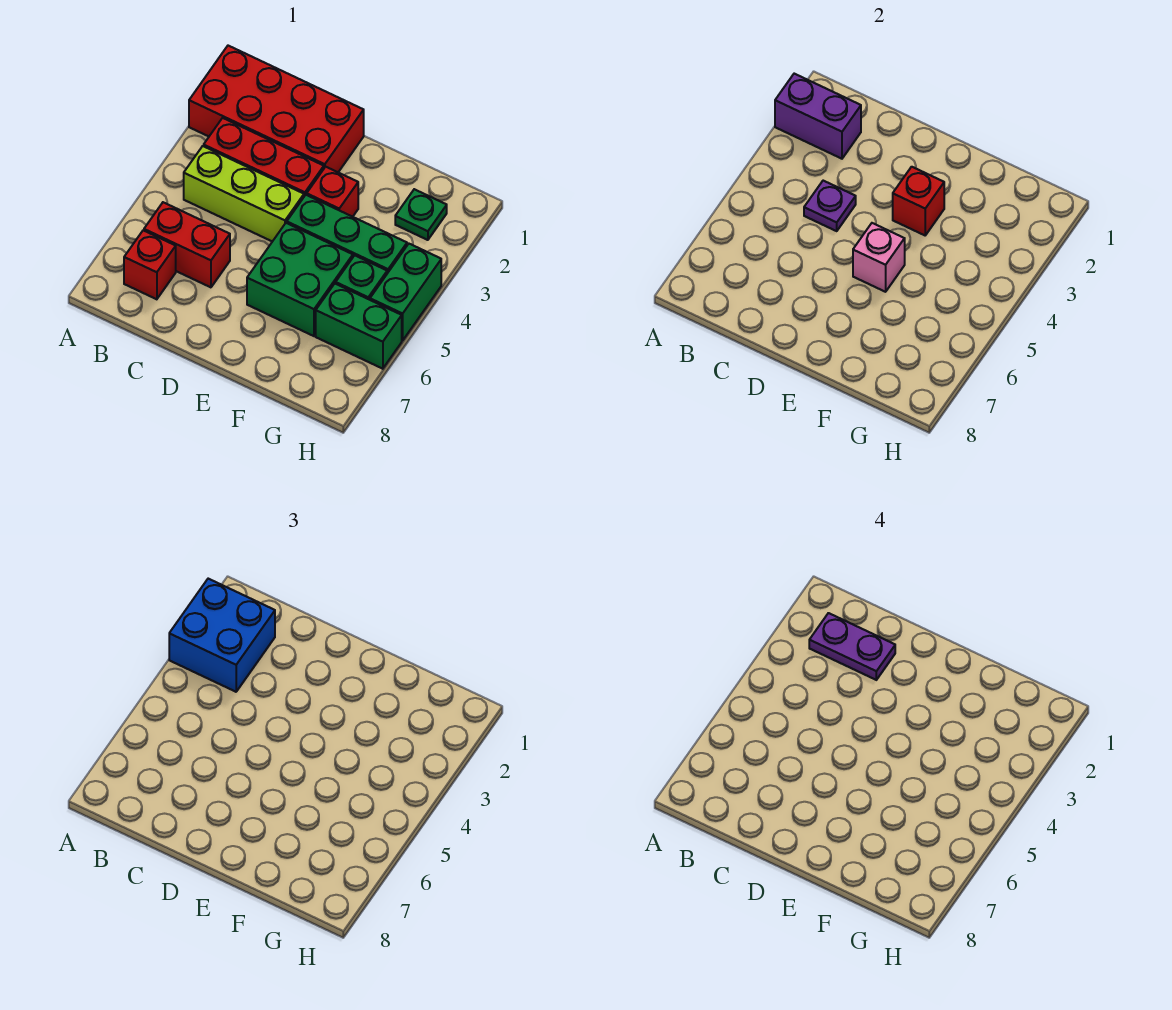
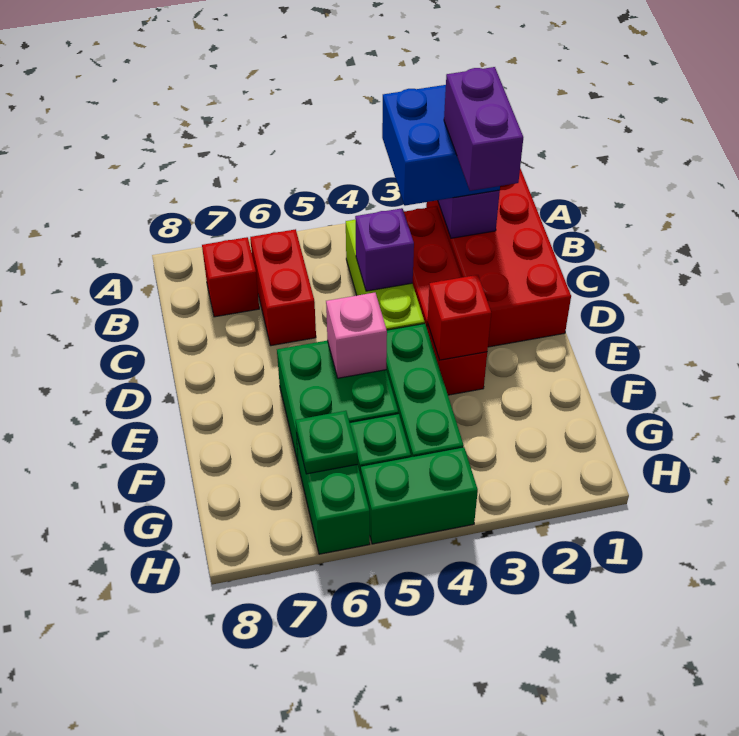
purple plate B2:C2 level 4 -> purple brick B2:C2 level 4
purple plate C4 level 2 -> purple brick C4 level 2
green plate G2 level 1 -> green plate G6 level 2

